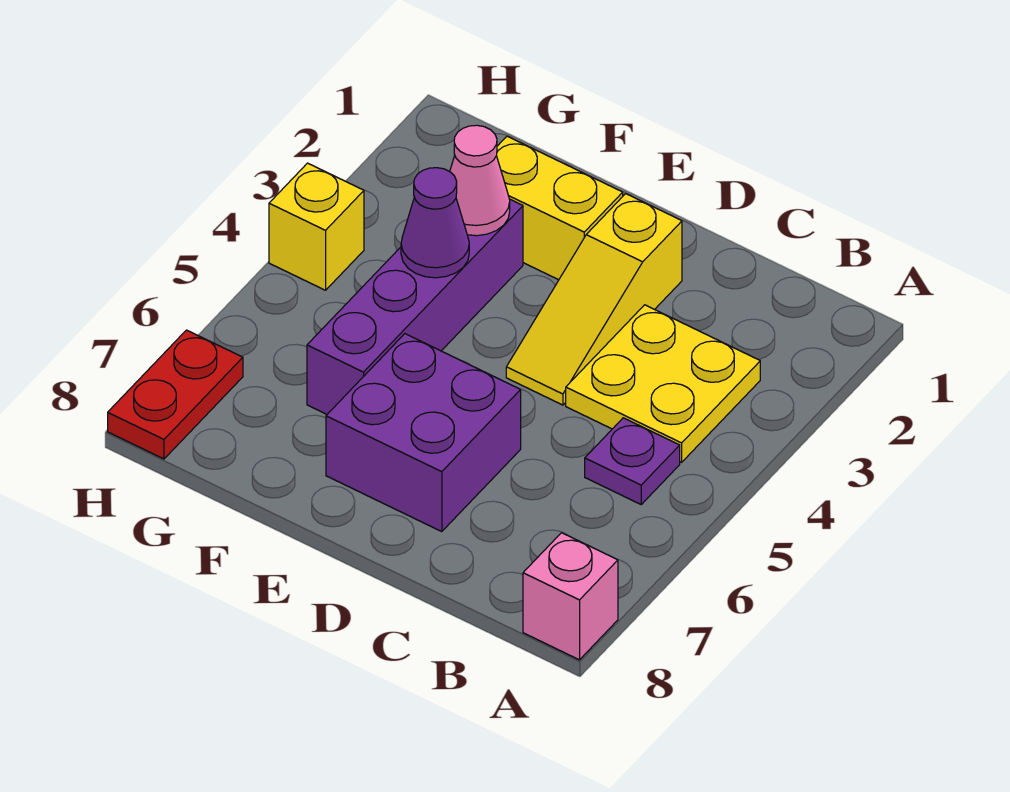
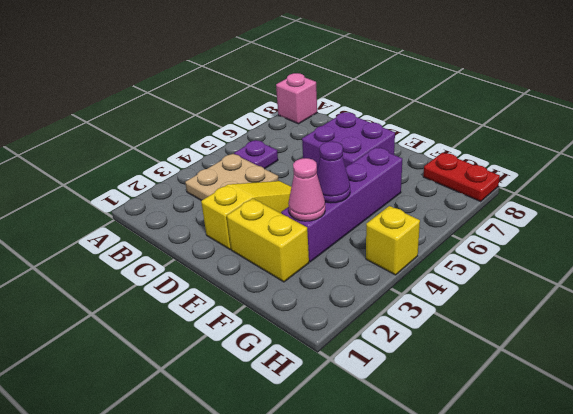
yellow plate B3:C4 level 1 -> tan plate B3:C4 level 1
red plate H7:H8 level 1 -> red plate G8:H8 level 1

